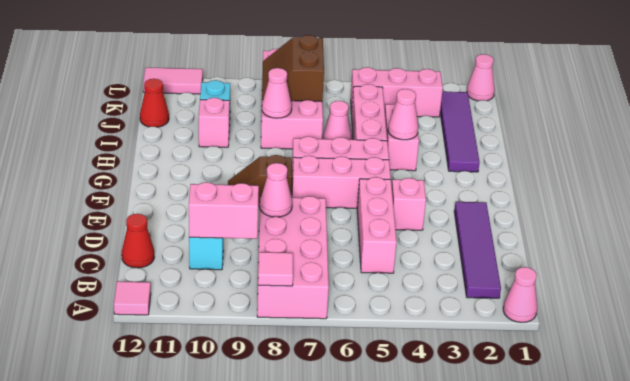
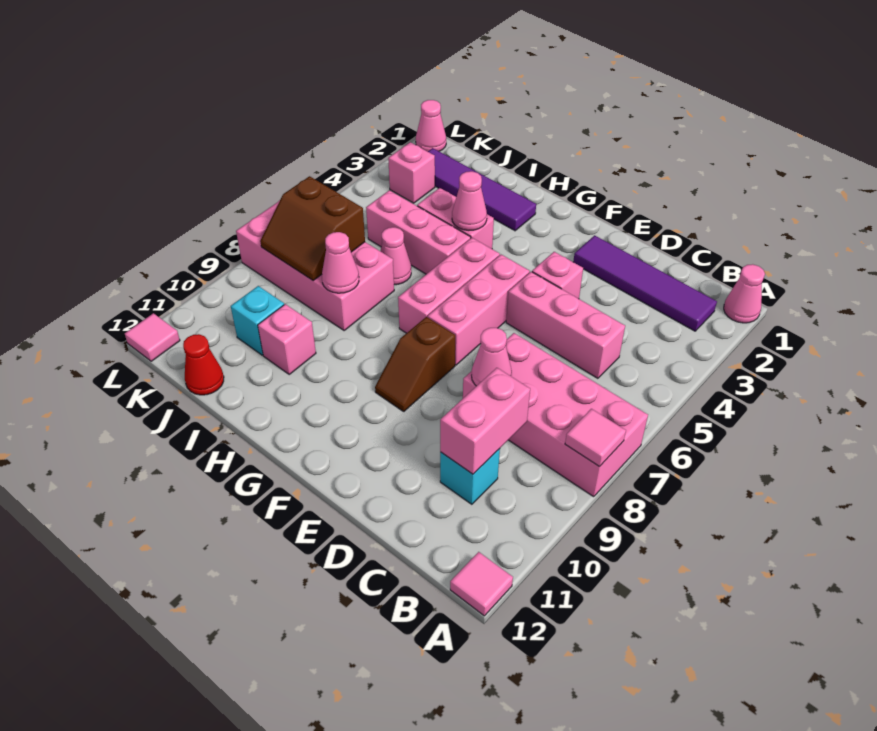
red cone C12 level 1 -> none
pink brick K3:K5 level 1 -> pink brick K3 level 1
pink tile L11:L12 level 1 -> pink tile L12 level 1

